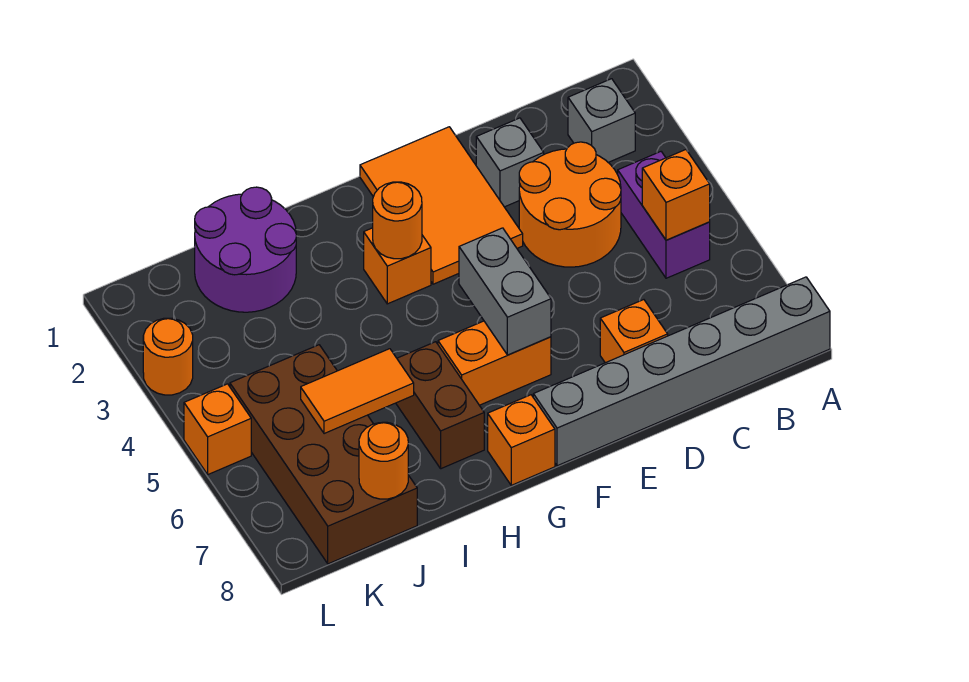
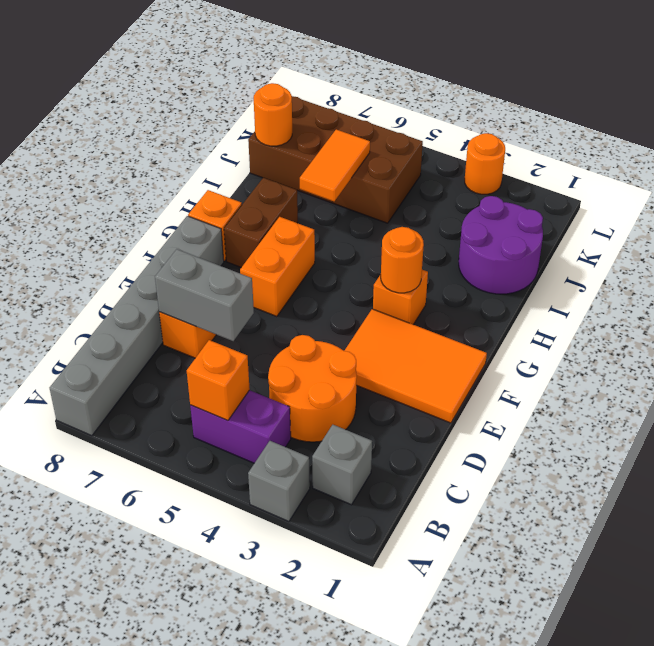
grey brick D2 level 1 -> grey brick A3 level 1
grey brick F5:F6 level 2 -> grey brick D6:D7 level 2
brown brick H6:H7 level 1 -> brown brick G7:H7 level 1
orange brick L5 level 1 -> none

